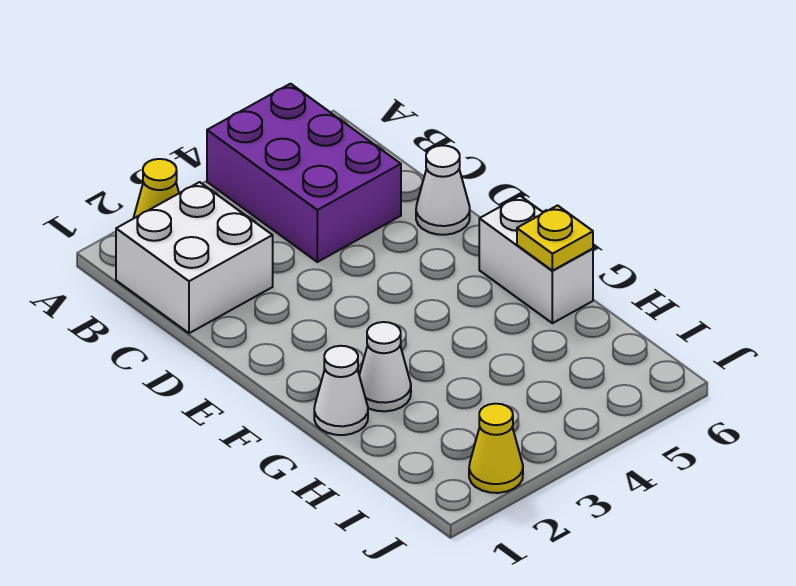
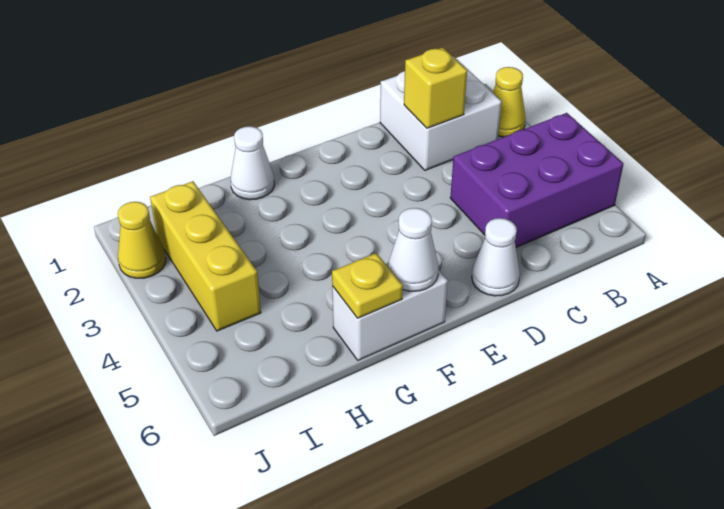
none -> yellow brick C2 level 2
white cone G2 level 1 -> white cone F6 level 2
none -> yellow brick I2:I4 level 1

